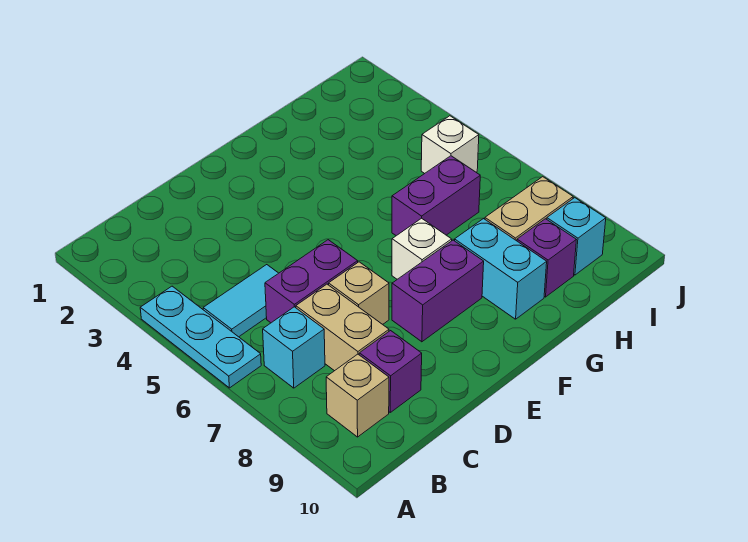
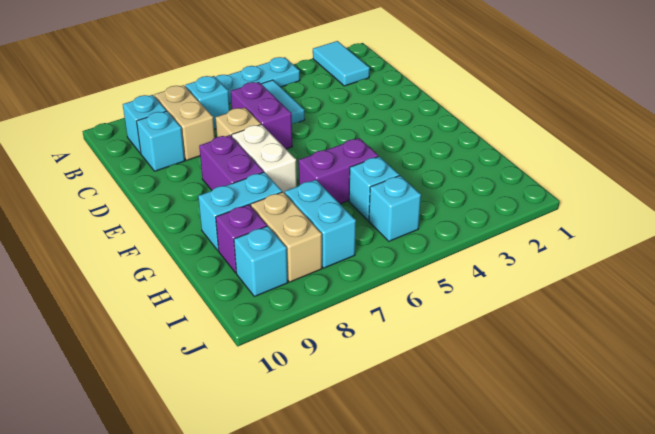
none -> cyan tile A2:B2 level 1
tan brick B9 level 1 -> cyan brick B9 level 1
tan brick C7:C8 level 1 -> tan brick B8:C8 level 1
purple brick C9 level 1 -> cyan brick C9 level 1
white brick F7 level 1 -> white brick E7:F7 level 1
purple brick G6:H6 level 1 -> purple brick G5:G6 level 1
none -> cyan brick H5 level 1
none -> cyan brick H7:I7 level 1
white brick I5 level 1 -> cyan brick I5 level 1

